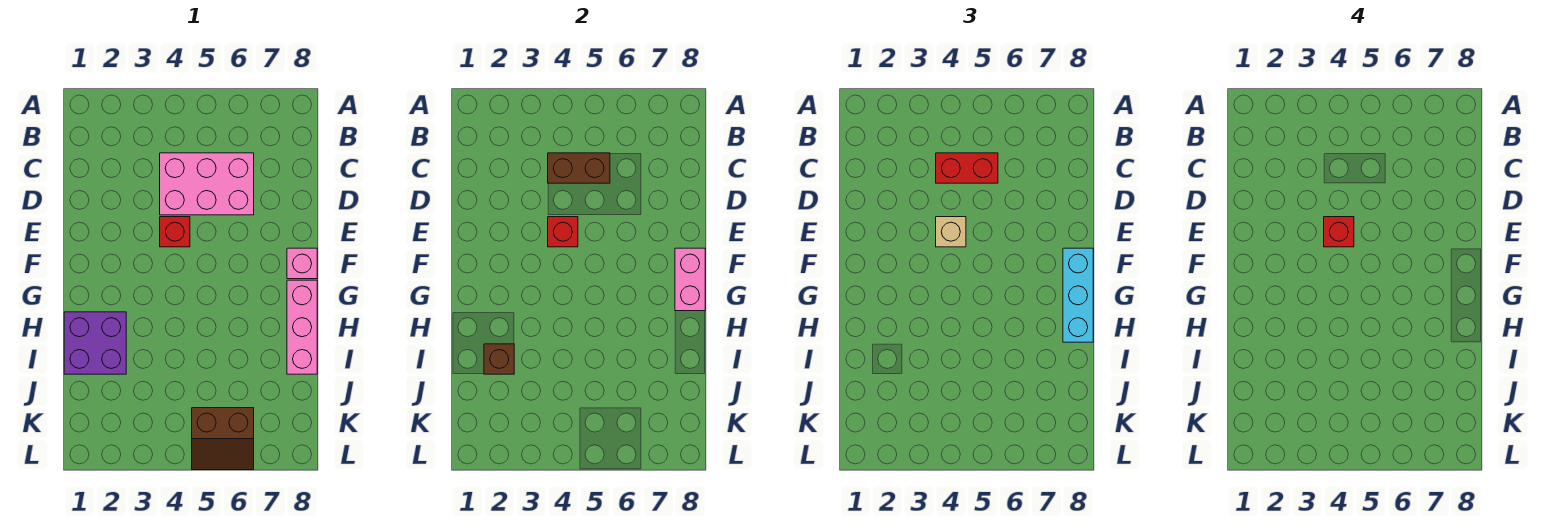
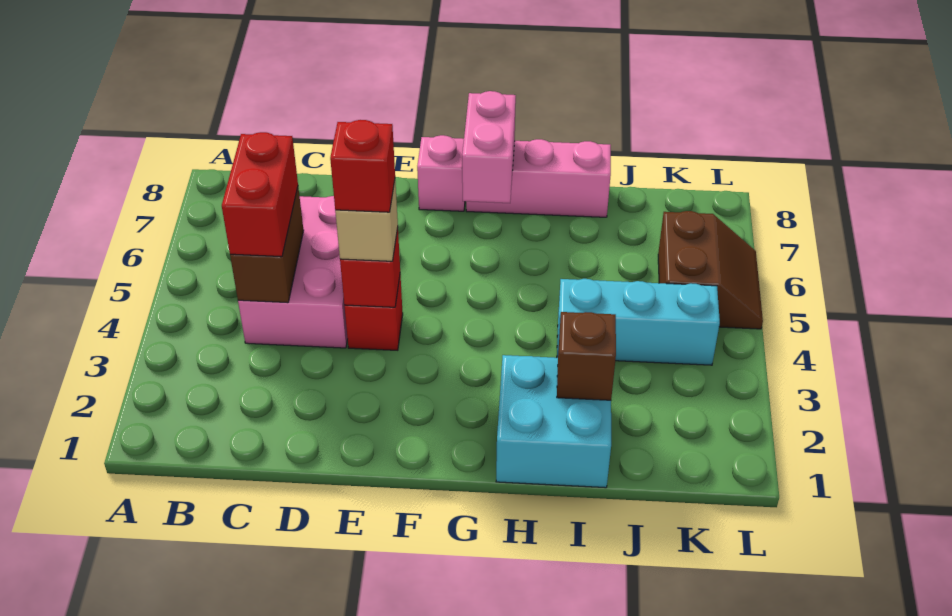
pink brick F8:G8 level 2 -> pink brick G7:G8 level 2
cyan brick F8:H8 level 3 -> cyan brick I4:K4 level 1
purple brick H1:I2 level 1 -> cyan brick H1:I2 level 1

